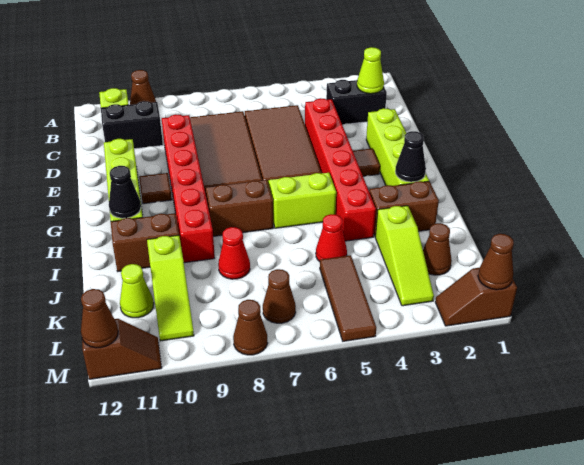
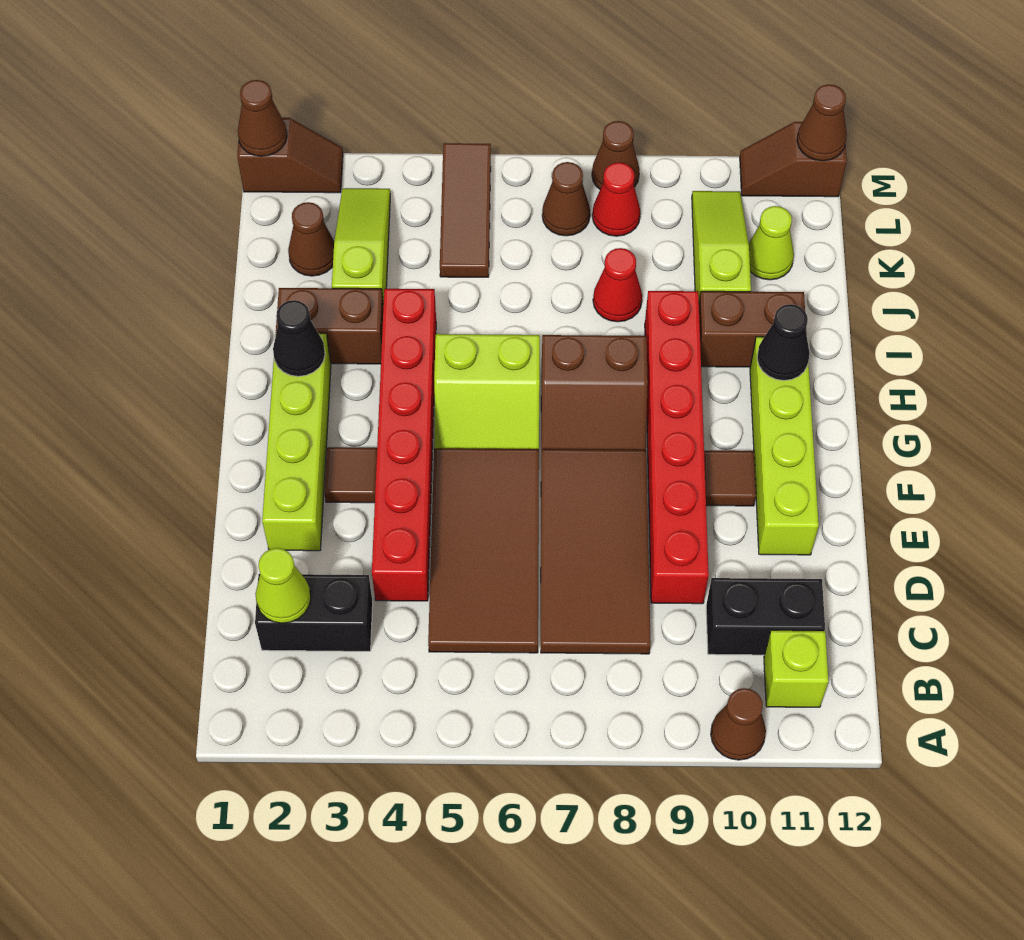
red cone J5 level 1 -> red cone L8 level 1

